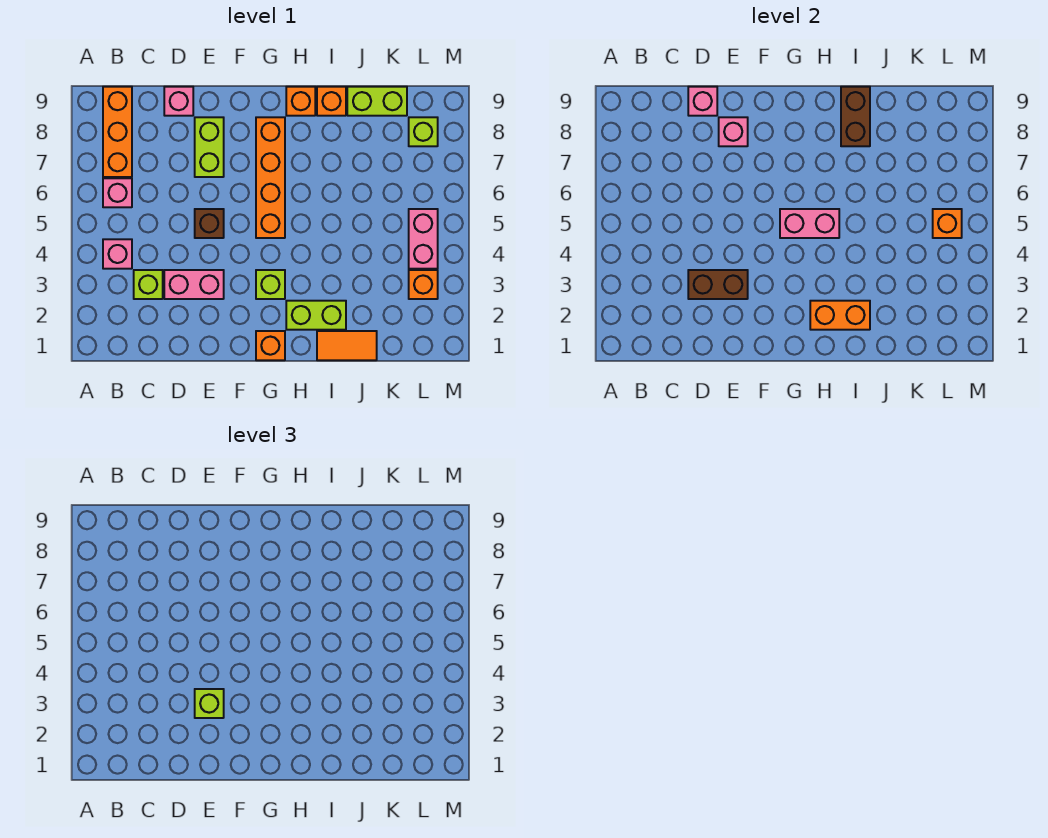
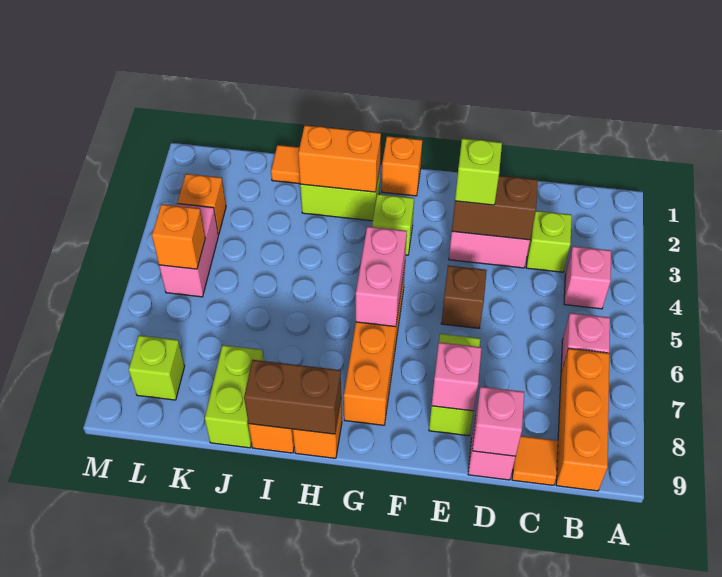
none -> orange tile C9 level 1
pink brick G5:H5 level 2 -> pink brick G5:G6 level 2
brown brick I8:I9 level 2 -> brown brick H9:I9 level 2
lime brick J9:K9 level 1 -> lime brick J8:J9 level 1

